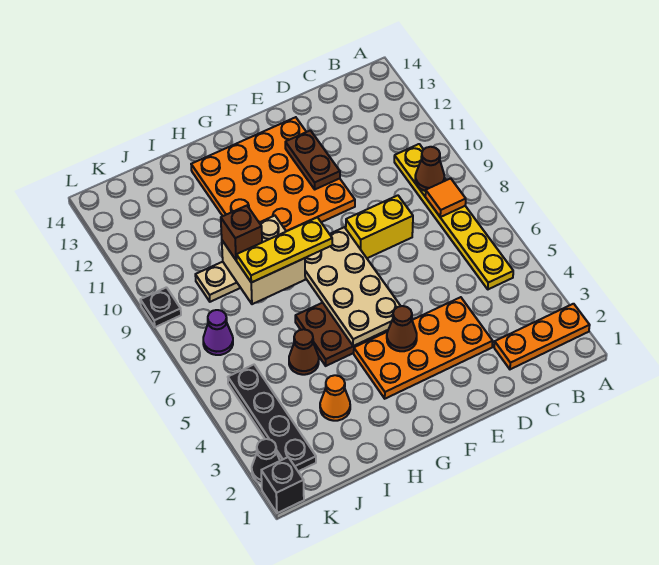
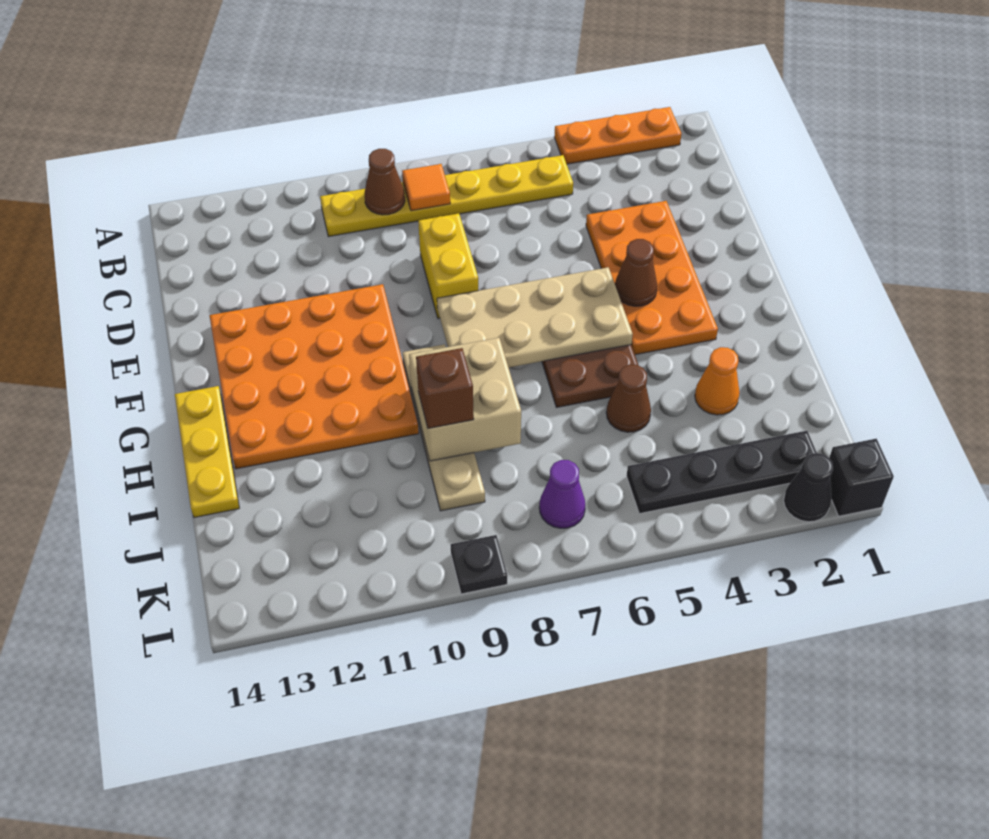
orange plate A2:C2 level 1 -> orange plate A2:A4 level 1
brown plate E11:E12 level 2 -> none
yellow plate G8:I8 level 3 -> yellow plate G14:I14 level 1

